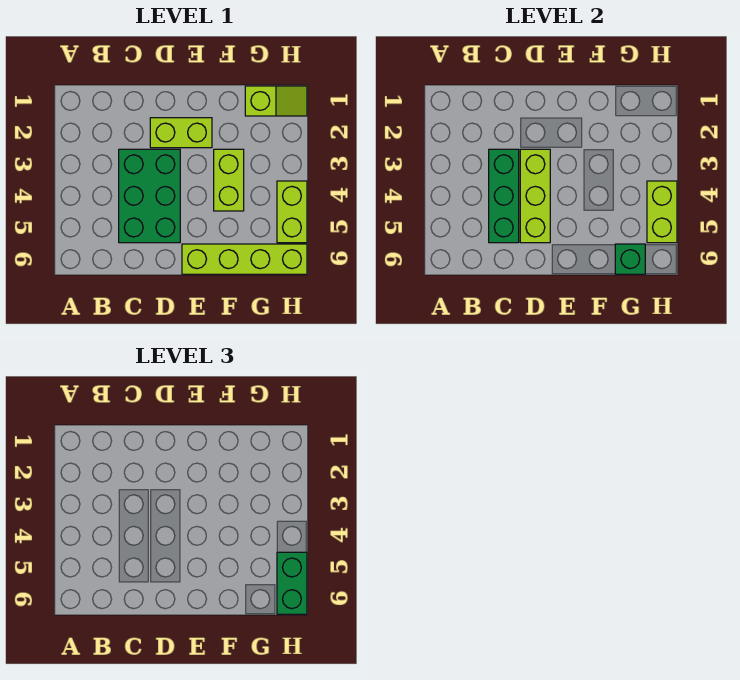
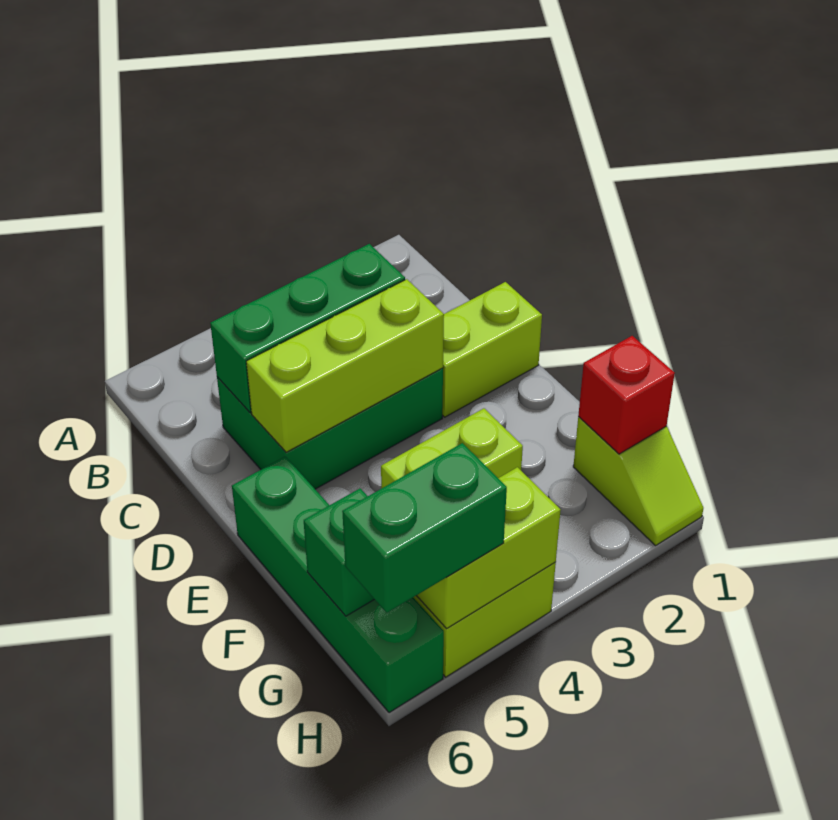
lime brick D2:E2 level 1 -> lime brick D1:D2 level 1
lime brick E6:H6 level 1 -> green brick E6:H6 level 1
none -> red brick G1 level 2

